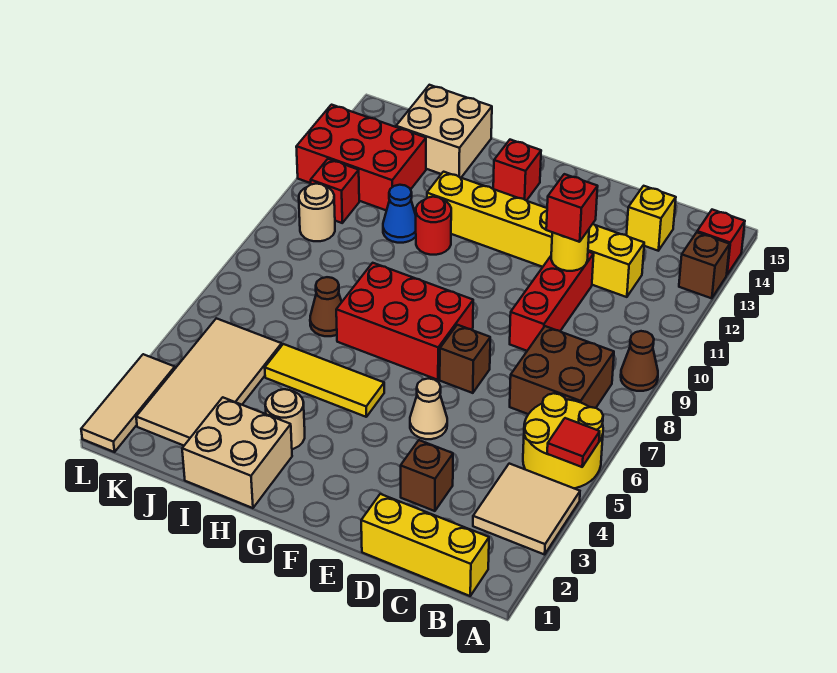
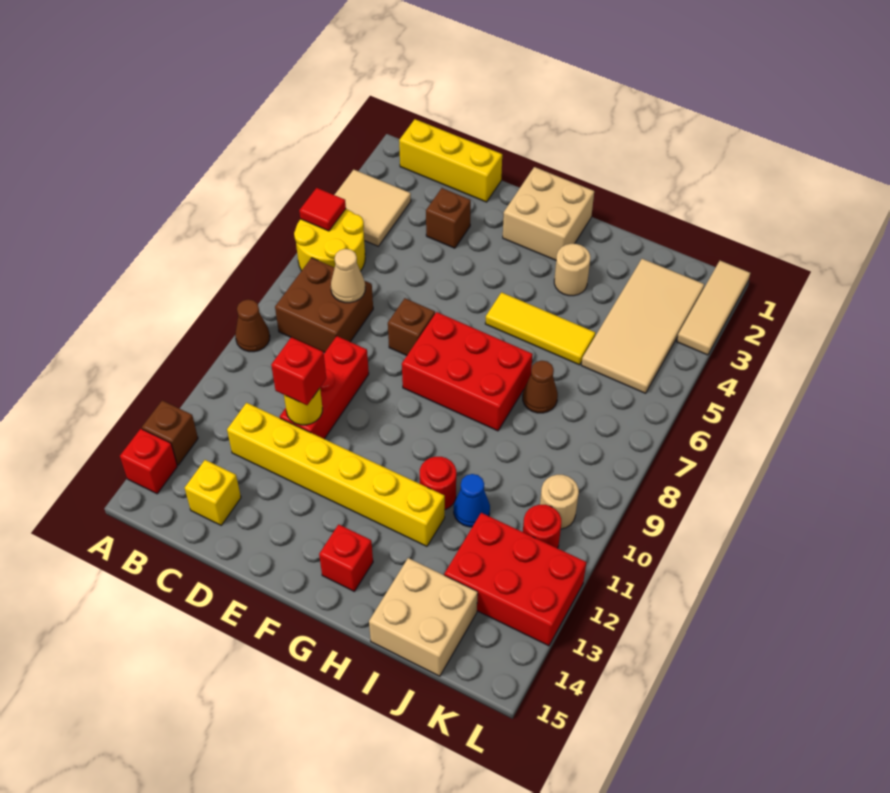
tan cone E5 level 1 -> tan cone C7 level 2
tan brick H1:I2 level 1 -> tan brick F1:G2 level 1
red brick K11 level 1 -> red round brick K11 level 1

